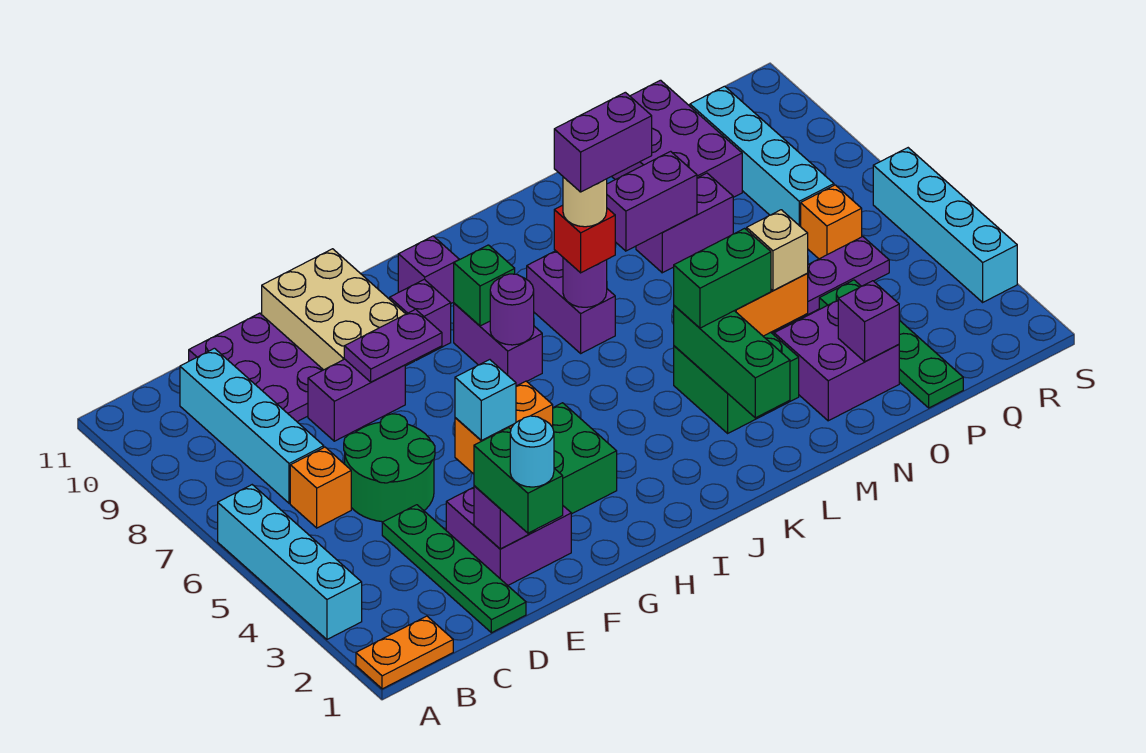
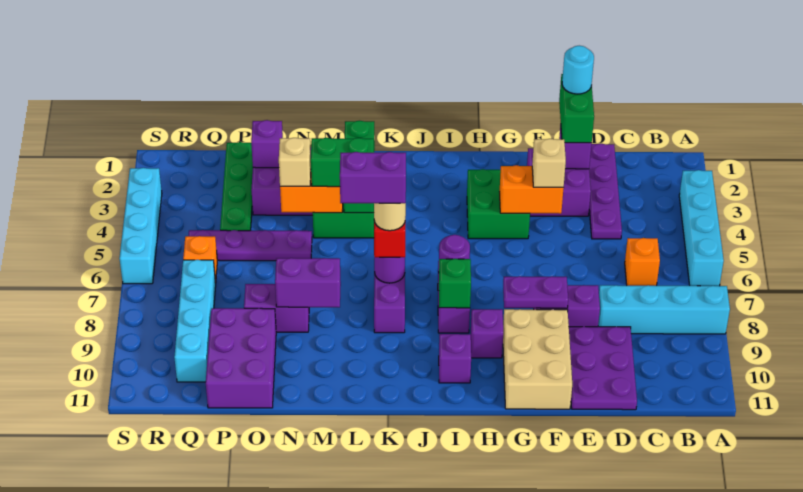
orange plate A1:B1 level 1 -> none
cyan brick C7:C10 level 1 -> cyan brick A8:D8 level 1
green plate D1:D4 level 1 -> purple plate D1:D4 level 1
green round brick D5:E6 level 1 -> none
cyan brick F4 level 3 -> tan brick F4 level 3

